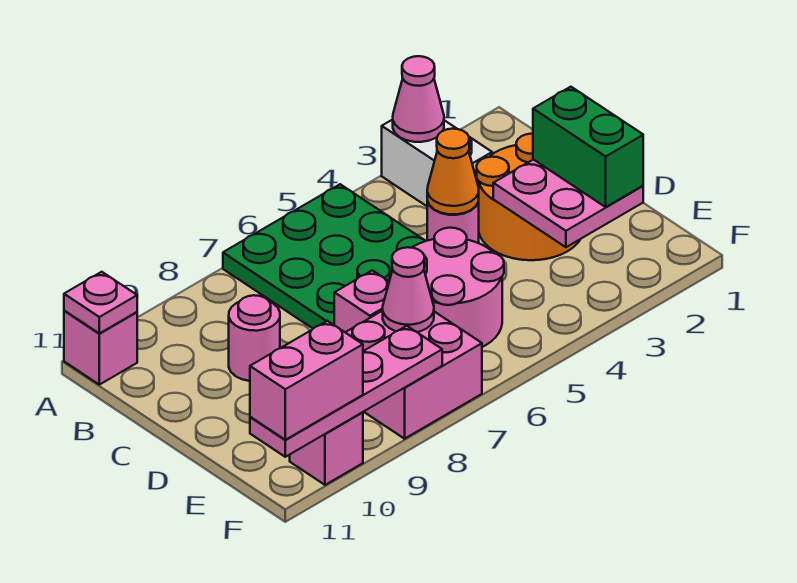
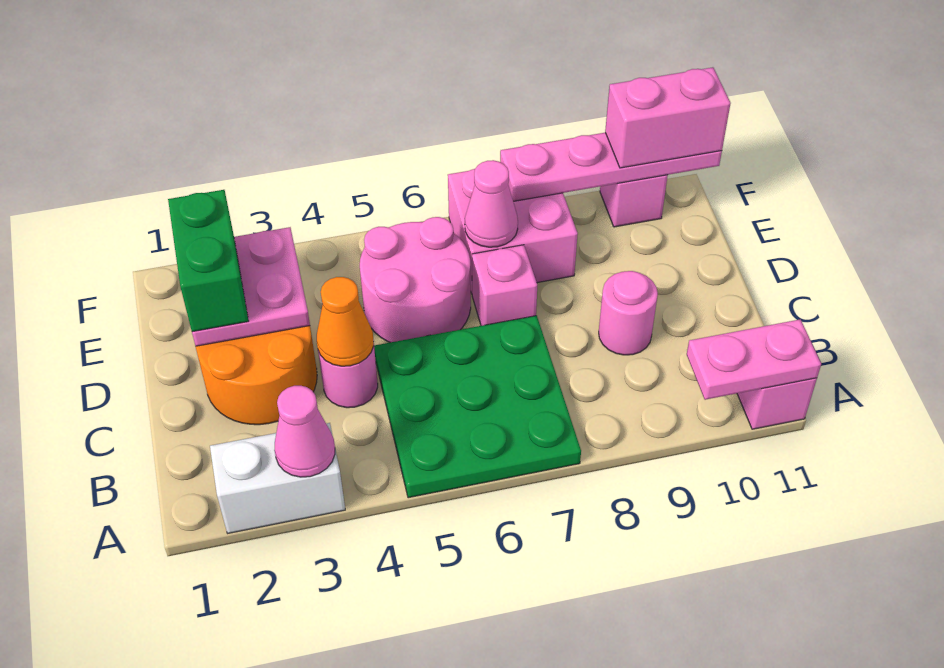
white brick A3:B3 level 1 -> white brick A2:A3 level 1
pink plate A11 level 2 -> pink plate A10:A11 level 2

